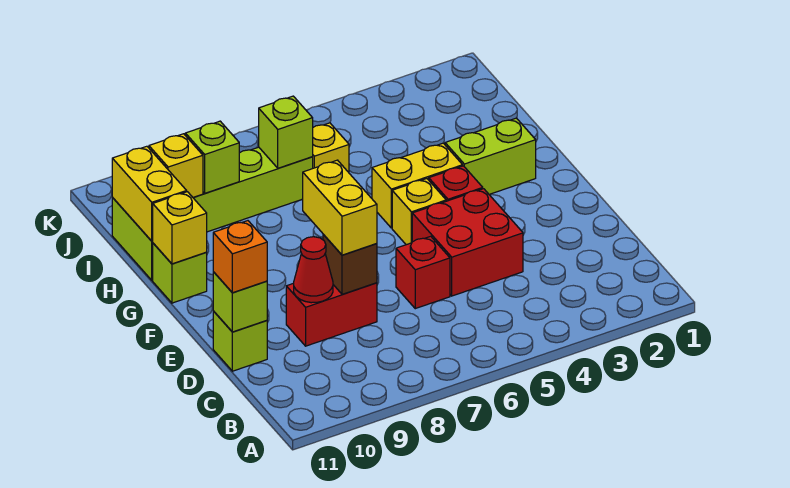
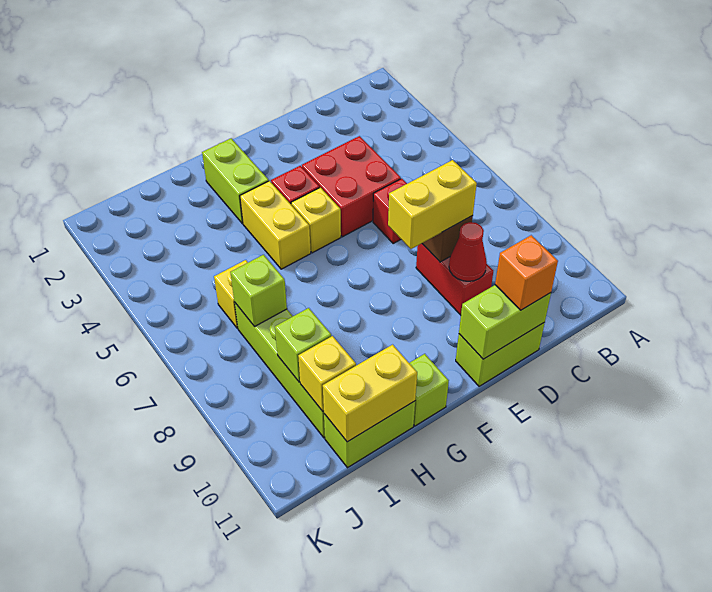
lime brick D11 level 1 -> lime brick D11:E11 level 1
lime brick D11 level 2 -> lime brick D11:E11 level 2
yellow brick G11 level 2 -> none

